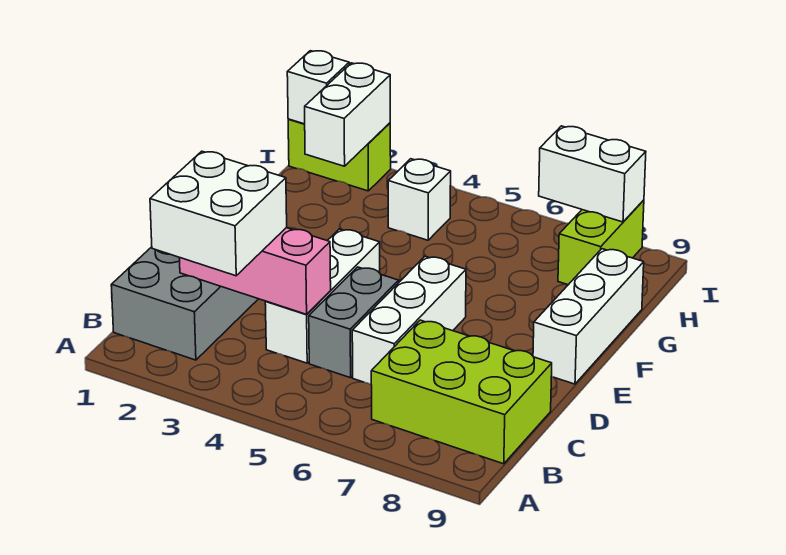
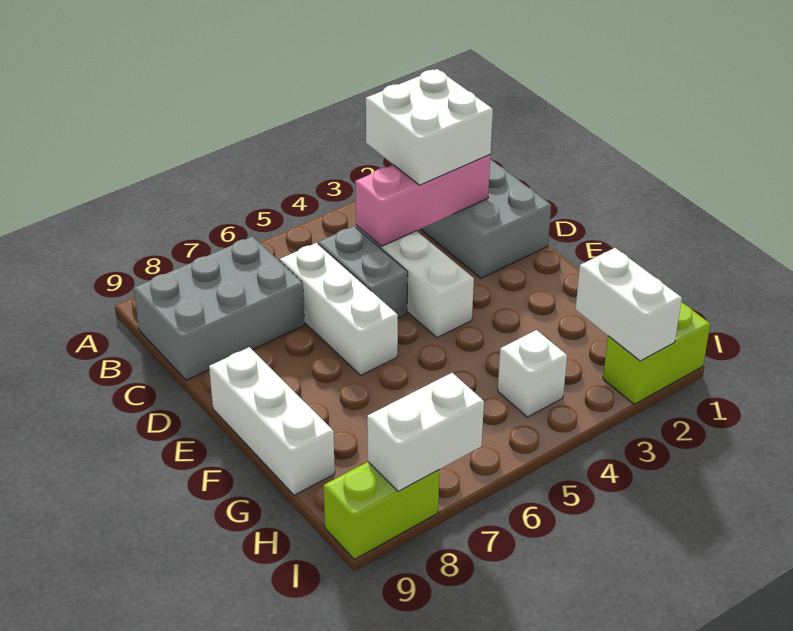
lime brick B7:C9 level 1 -> grey brick B7:C9 level 1
lime brick H8:I8 level 1 -> lime brick I8:I9 level 1
white brick I1 level 2 -> none

